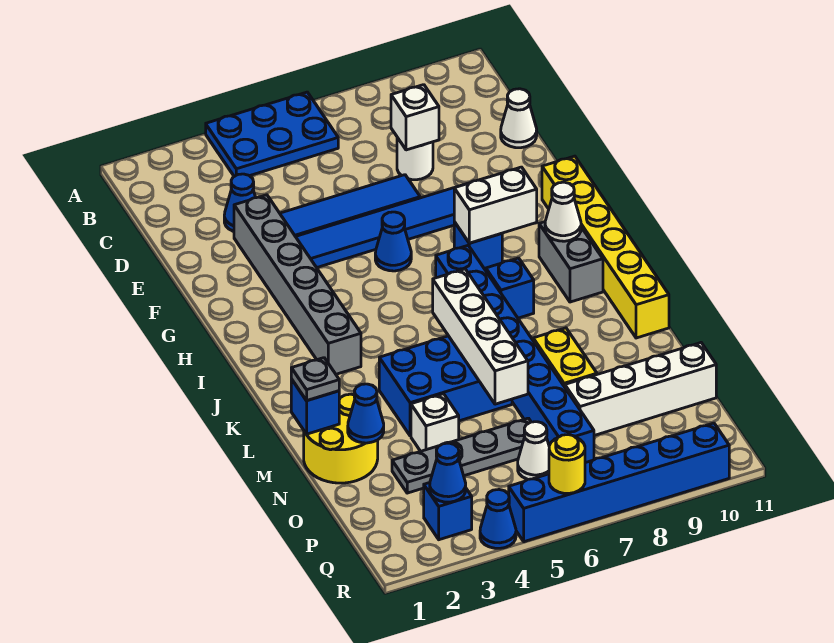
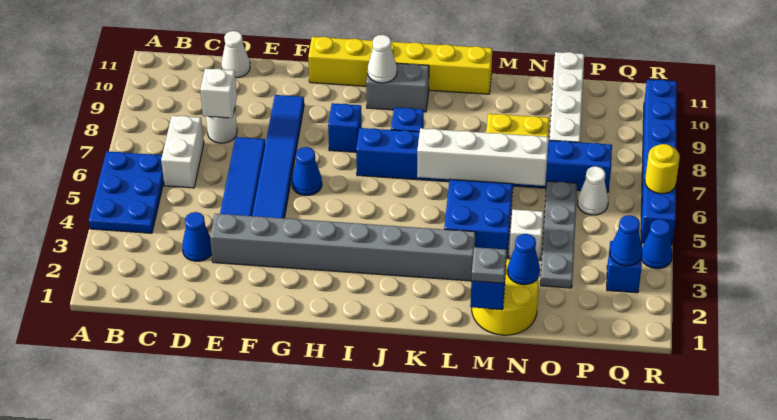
grey brick E3:J3 level 1 -> grey brick E3:L3 level 1
white brick H8:H9 level 2 -> white brick C6:C7 level 1

